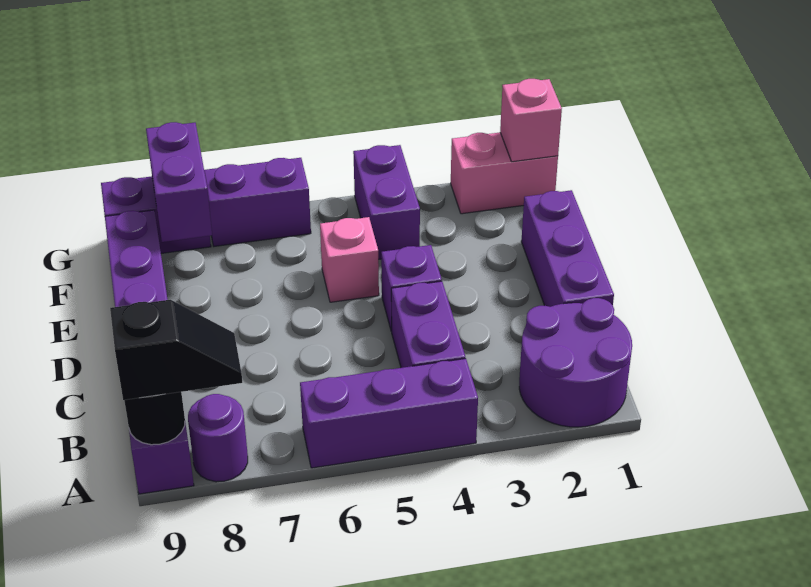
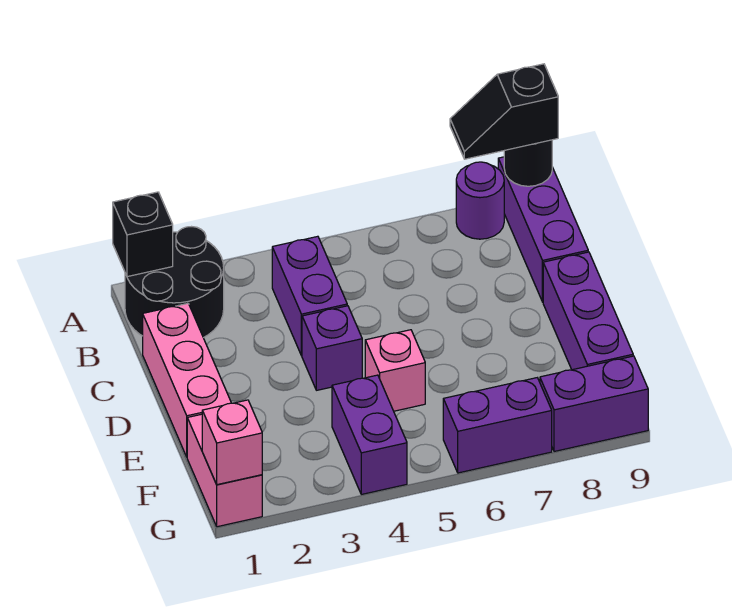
purple round brick A1:B2 level 1 -> black round brick A1:B2 level 1
none -> black brick A1 level 2
purple brick A4:A6 level 1 -> none
purple brick C1:E1 level 1 -> pink brick C1:E1 level 1
purple brick F8:G8 level 2 -> none
pink brick G1:G2 level 1 -> pink brick F1:G1 level 1

